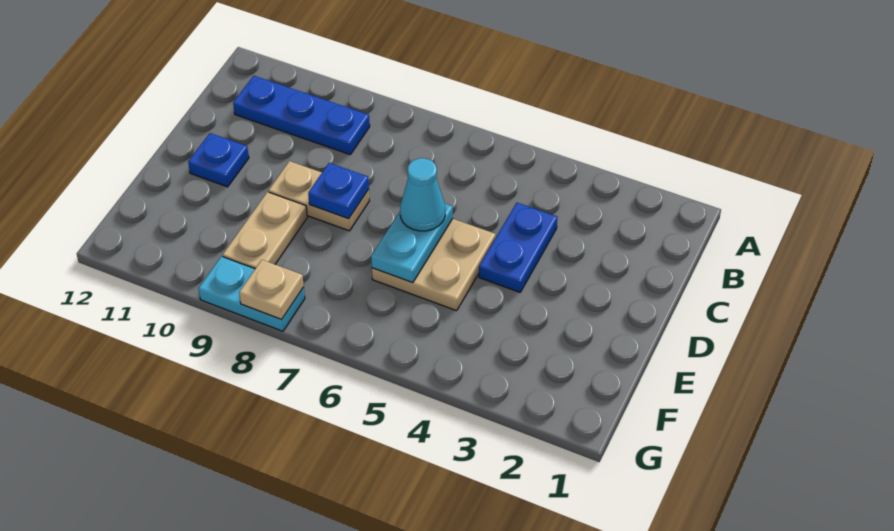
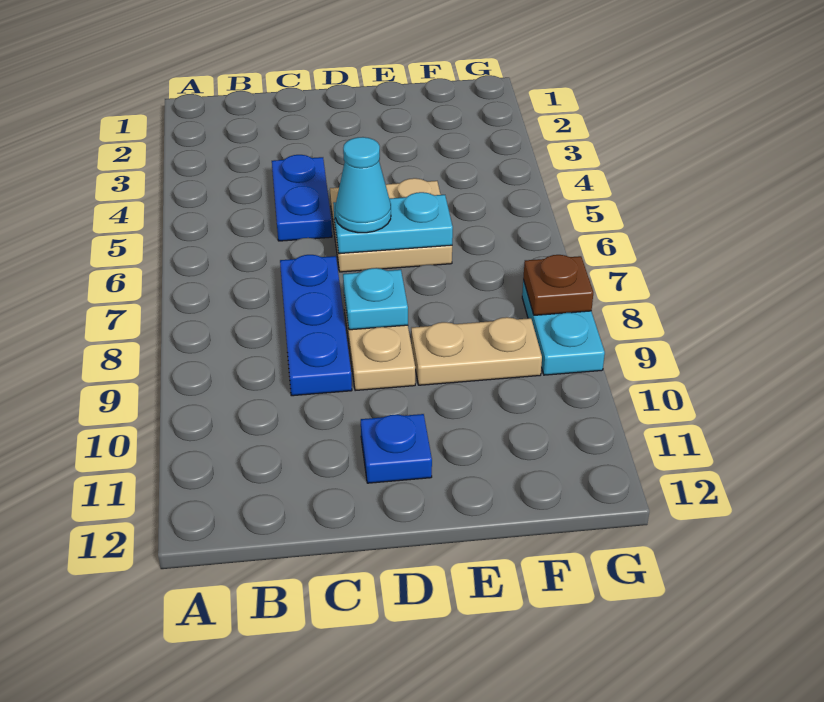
blue plate B9:B11 level 1 -> blue plate C7:C9 level 1
blue plate C4:D4 level 1 -> blue plate C4:C5 level 1
blue plate D8 level 2 -> cyan plate D8 level 2
tan plate G8 level 2 -> brown plate G8 level 2

